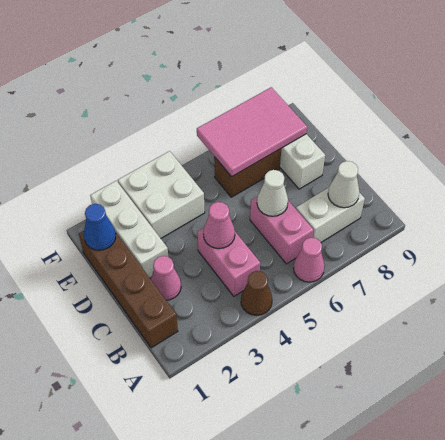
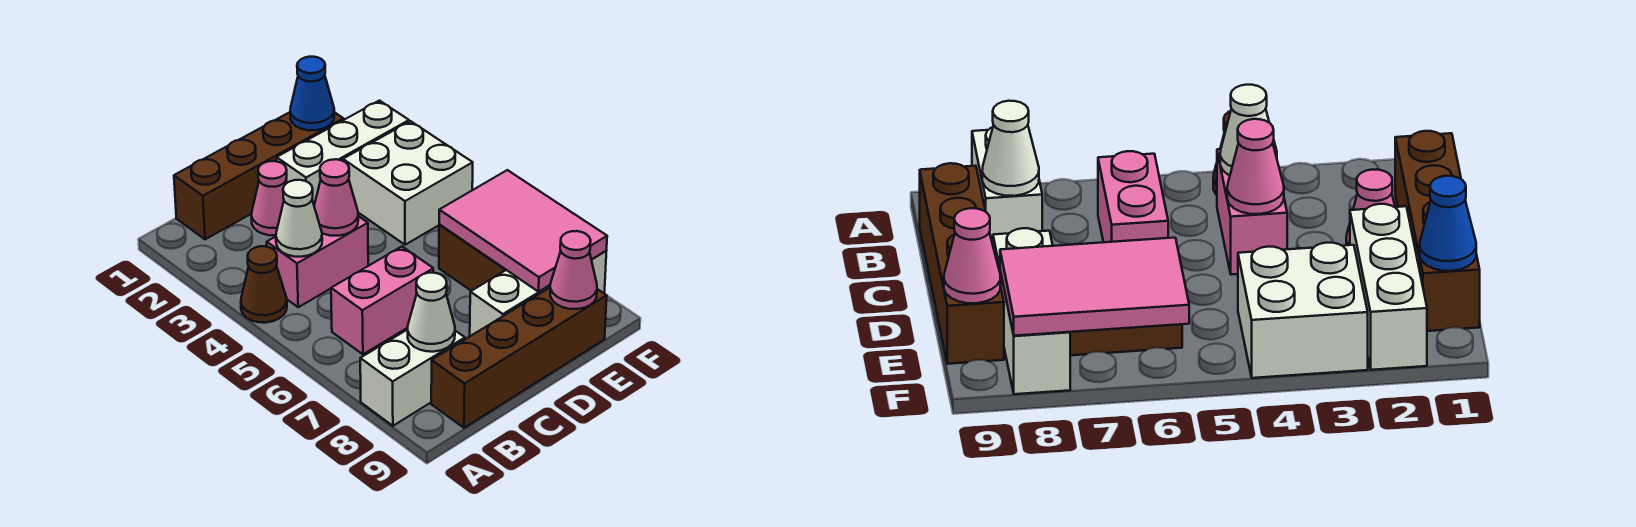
pink cone A6 level 1 -> pink cone E9 level 2
white brick B7:B8 level 1 -> white brick A8:B8 level 1
none -> brown brick B9:E9 level 1
white cone C6 level 2 -> white cone B4 level 2

